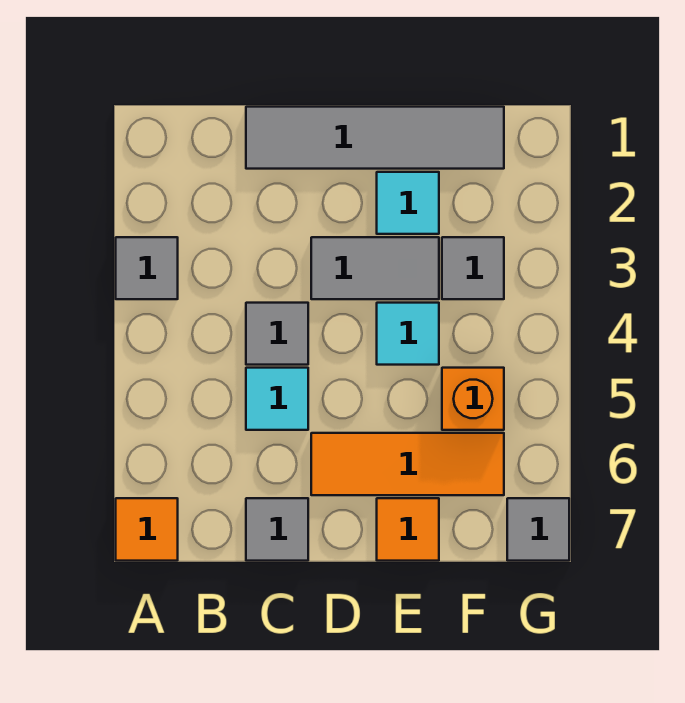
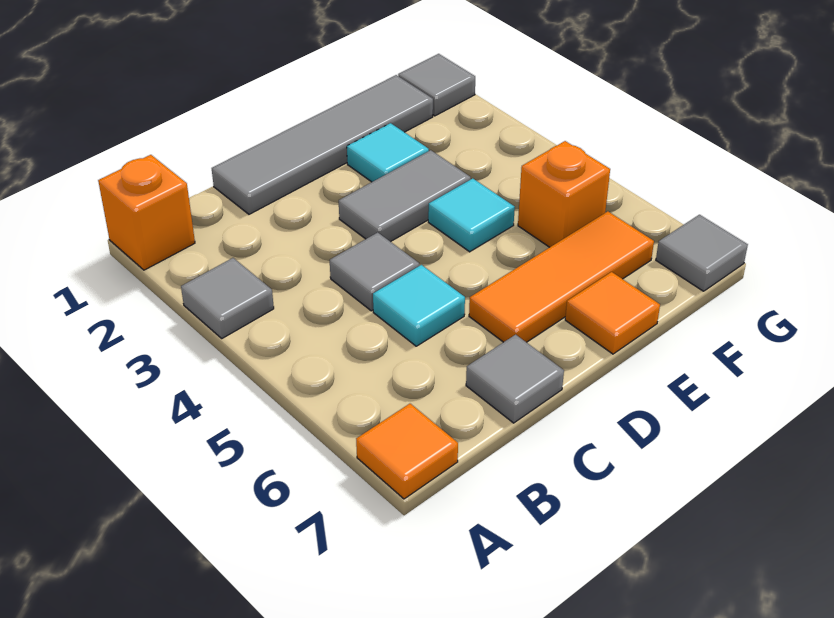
none -> orange brick A1 level 1
grey tile F3 level 1 -> grey tile G1 level 1

